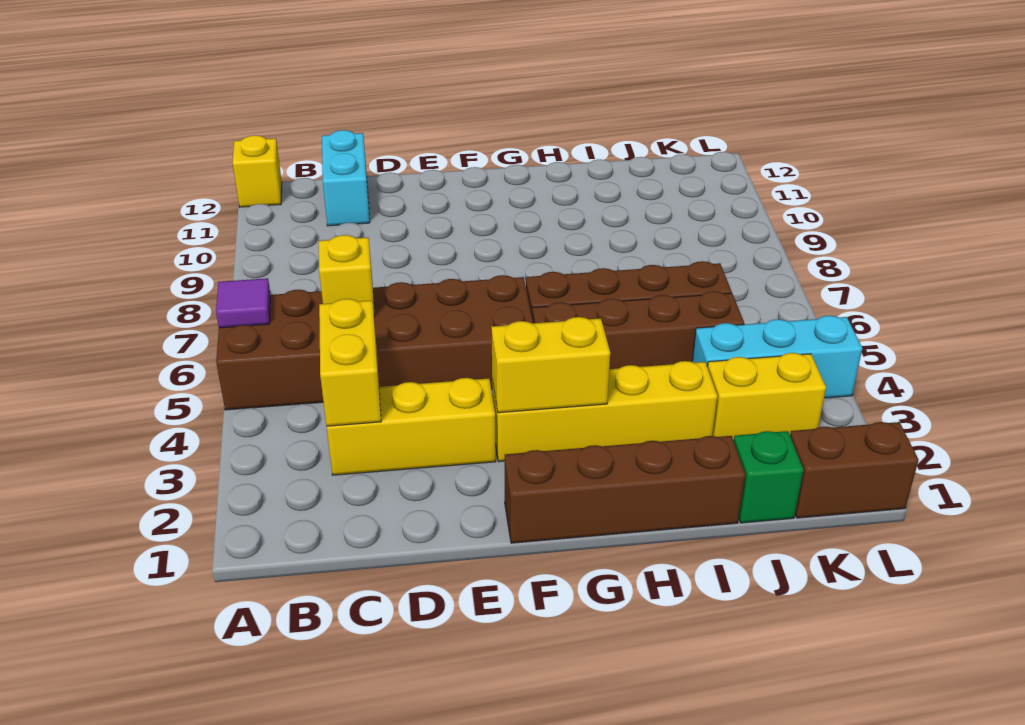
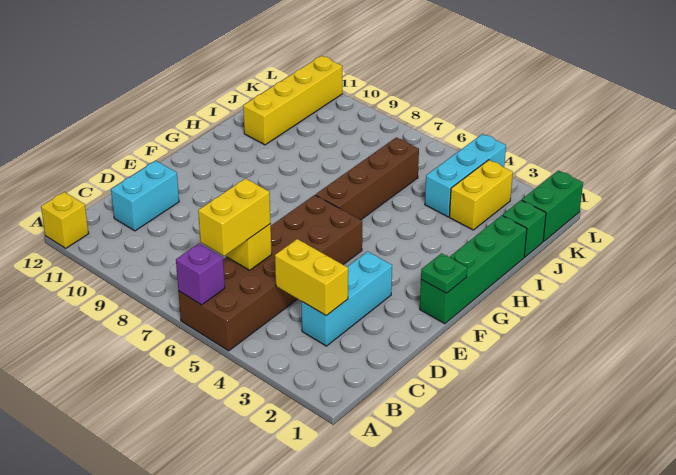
purple tile A6 level 2 -> purple brick A6 level 2
yellow brick C3:E3 level 1 -> cyan brick C3:E3 level 1
cyan brick C11:C12 level 1 -> cyan brick C11:D11 level 1
brown brick F1:I1 level 1 -> green brick F1:I1 level 1
none -> green plate F1 level 2
yellow brick F3:I3 level 1 -> yellow brick I11:L11 level 1
yellow brick F3:G3 level 2 -> yellow brick B6:C6 level 3
brown brick G5:J5 level 1 -> none
brown brick K1:L1 level 1 -> green brick K1:L1 level 1

